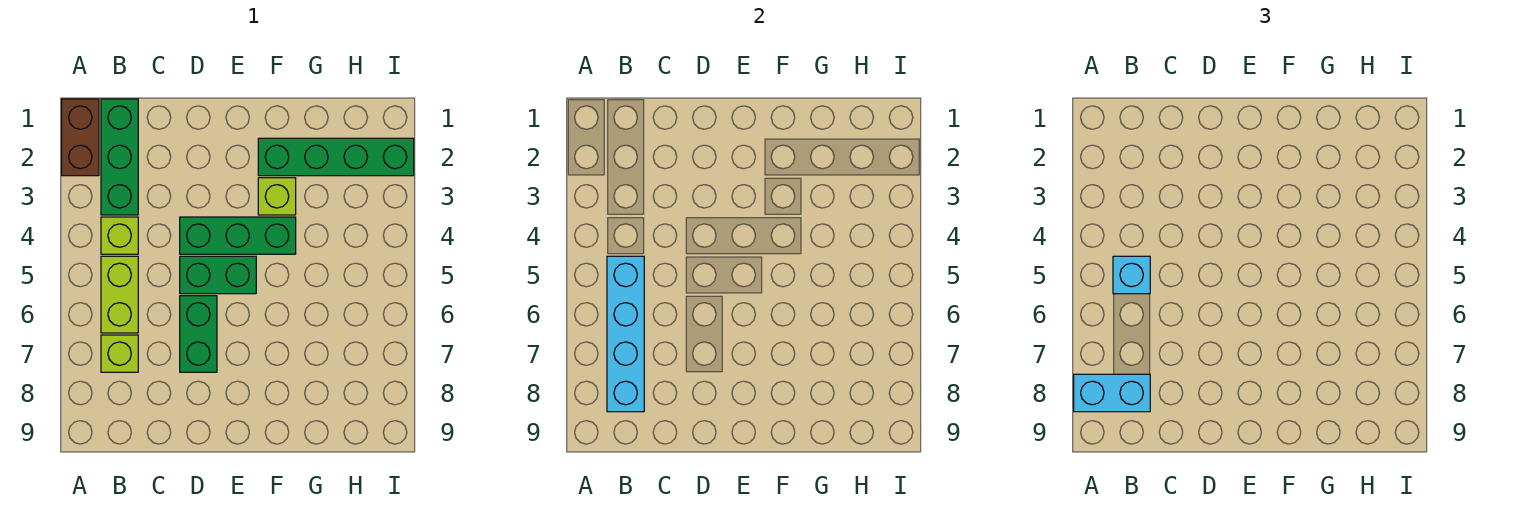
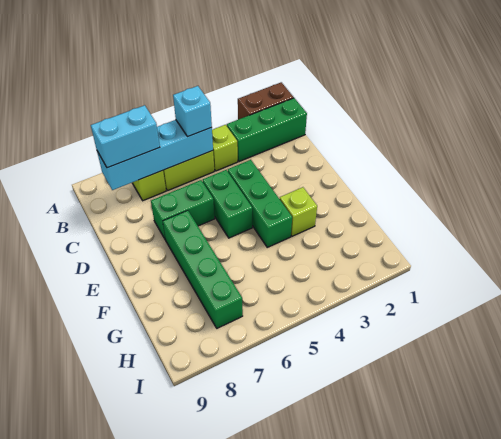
cyan brick A8:B8 level 3 -> cyan brick B7:B8 level 3
green brick F2:I2 level 1 -> green brick E7:H7 level 1

